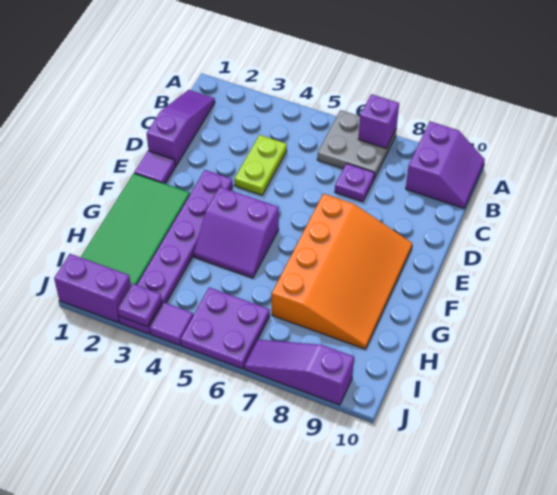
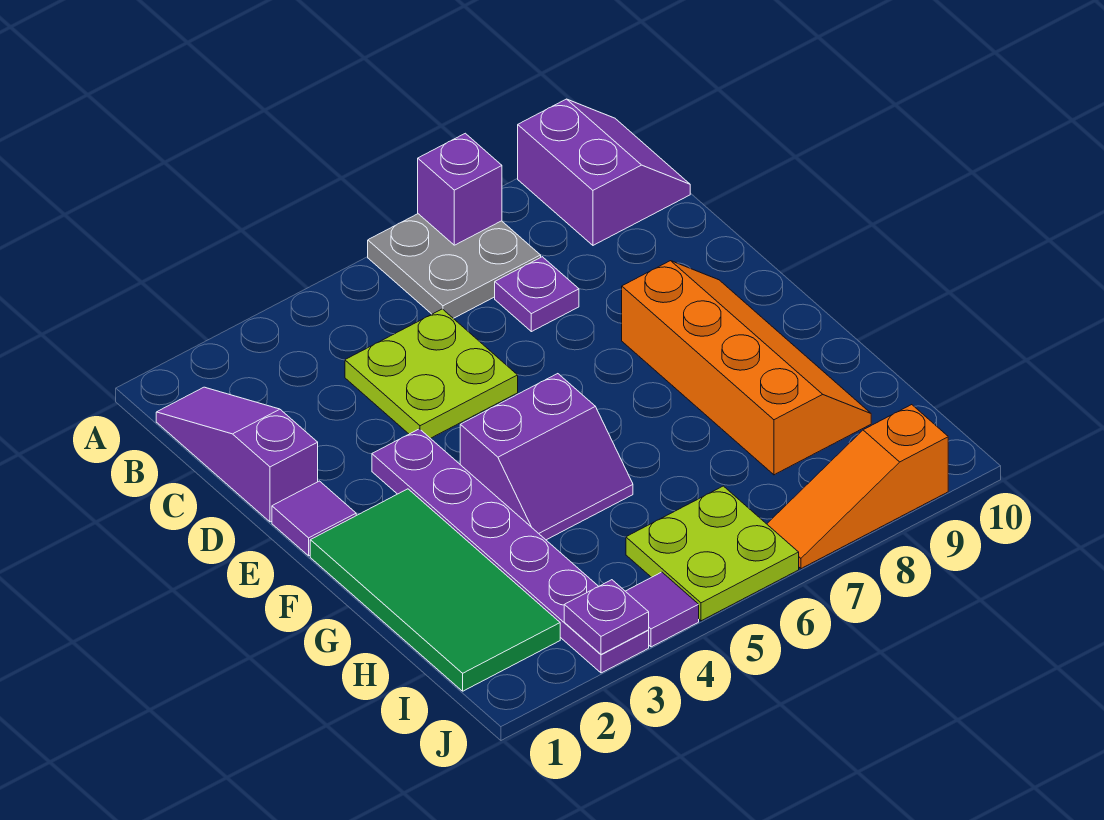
lime plate C4:D4 level 1 -> lime plate C4:D5 level 1
orange slope E7:H9 level 1 top 7 -> orange slope E8:H9 level 1 top 8
purple plate I5:J6 level 1 -> lime plate I5:J6 level 1
purple brick J1:J2 level 1 -> none
purple slope J7:J9 level 1 top 9 -> orange slope J7:J9 level 1 top 9

